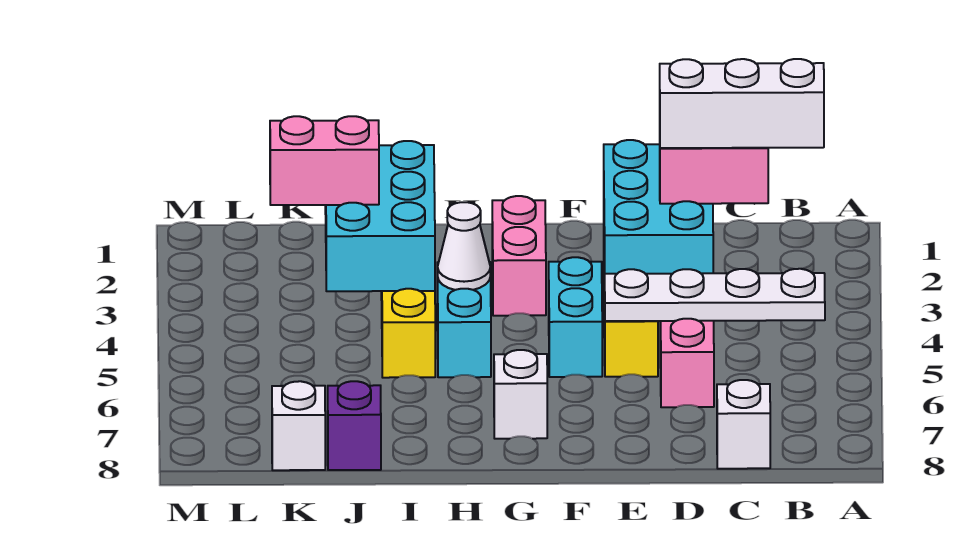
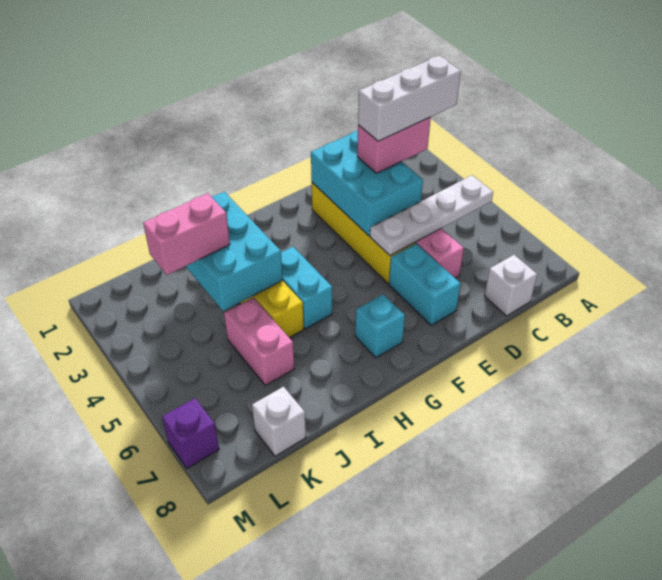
cyan brick F4:F5 level 1 -> cyan brick E6:E7 level 1
pink brick G2:G3 level 1 -> pink brick J5:J6 level 1
white brick G7 level 1 -> cyan brick G7 level 1
white cone H4 level 2 -> none
purple brick J8 level 1 -> purple brick M7 level 1

